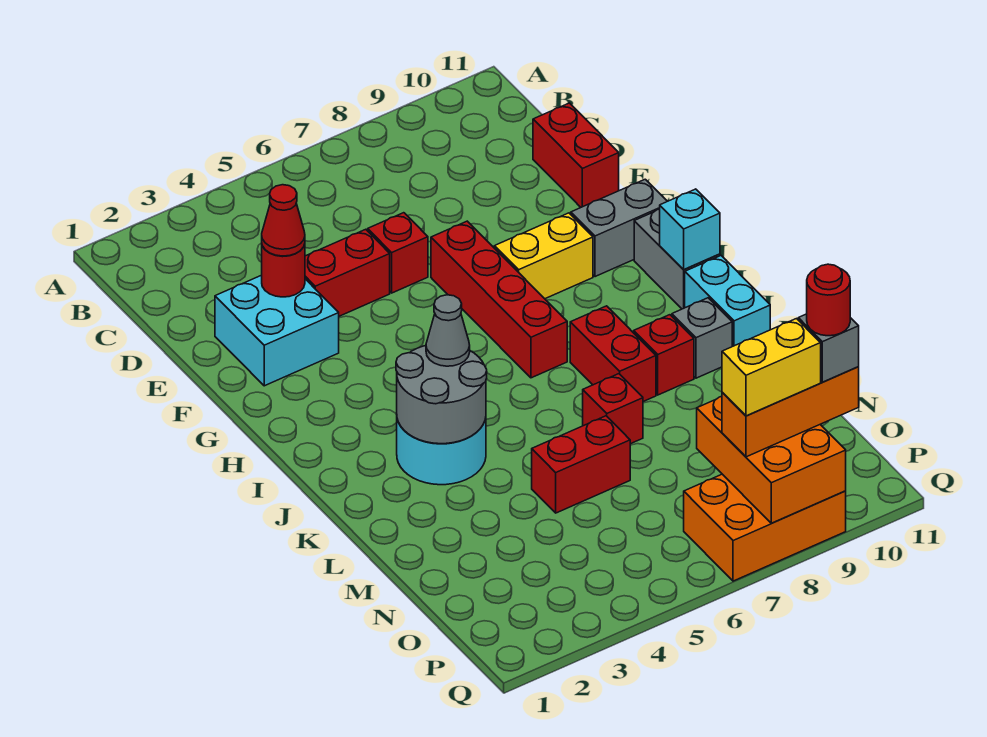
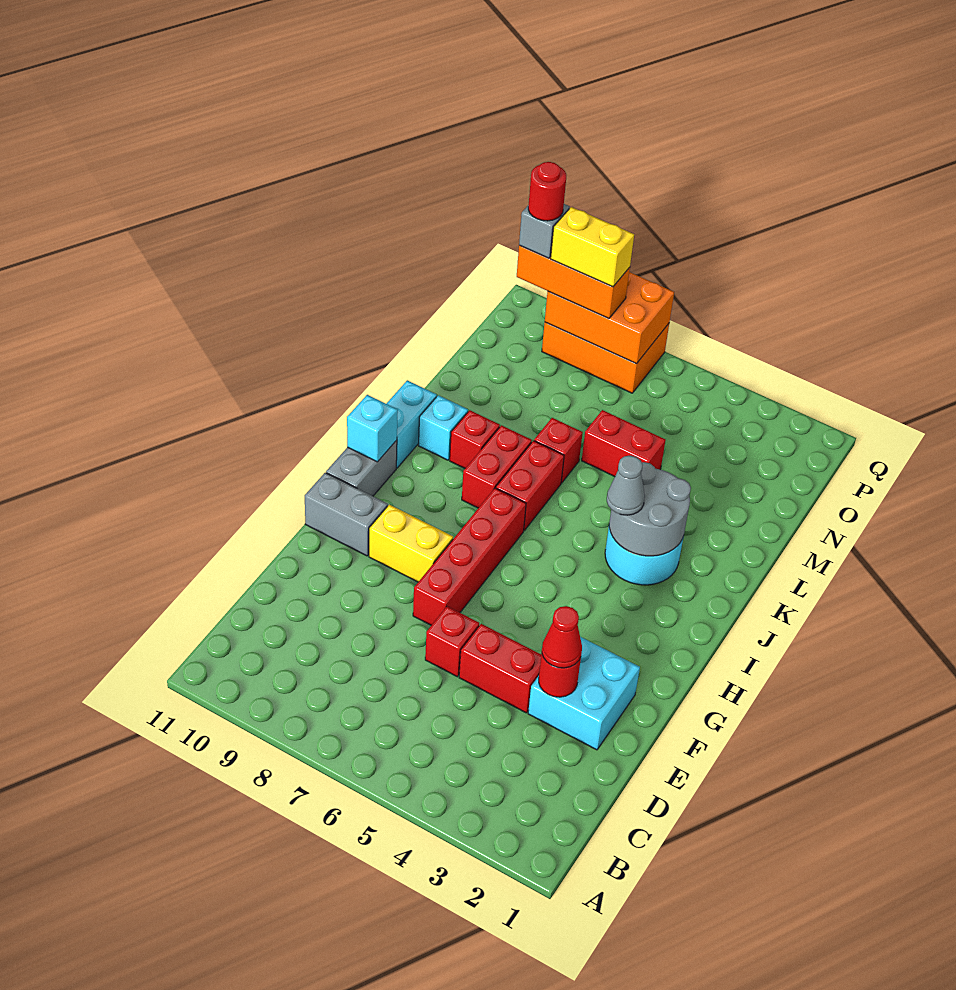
red brick D11:E11 level 1 -> red brick J7:K7 level 1
grey brick K10 level 1 -> cyan brick K10 level 1
orange brick O8:Q9 level 2 -> orange brick P7:Q9 level 2

